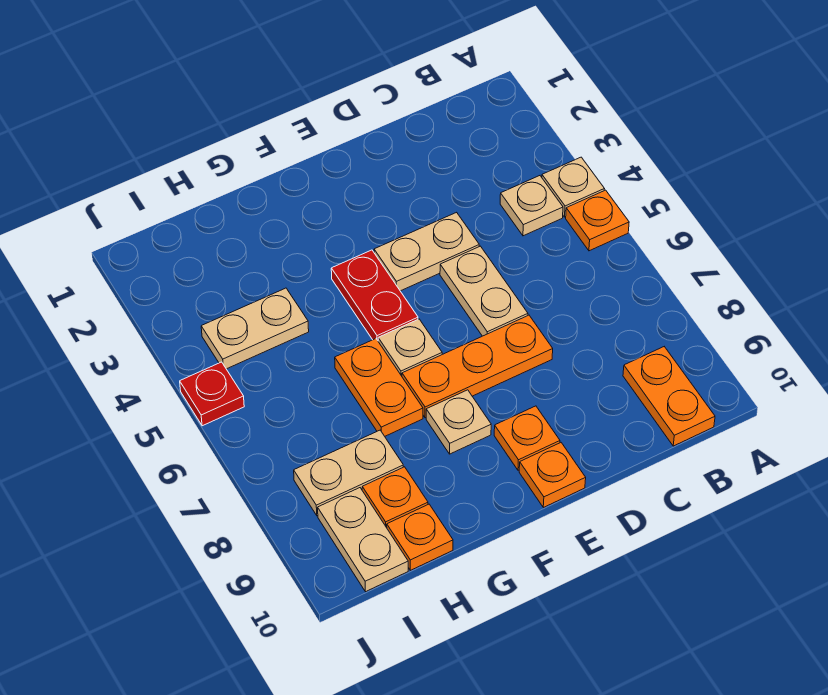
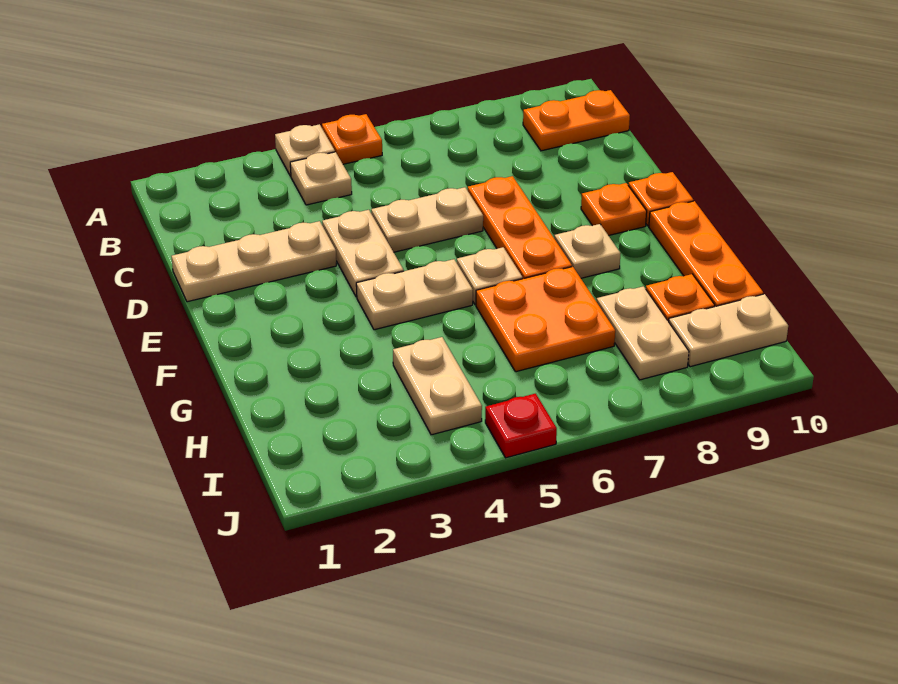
none -> tan plate D1:D3 level 1
red plate F4:F5 level 1 -> tan plate F4:F5 level 1
orange plate G6:G7 level 1 -> orange plate G6:H7 level 1
orange plate H10 level 1 -> orange plate F10:H10 level 1

